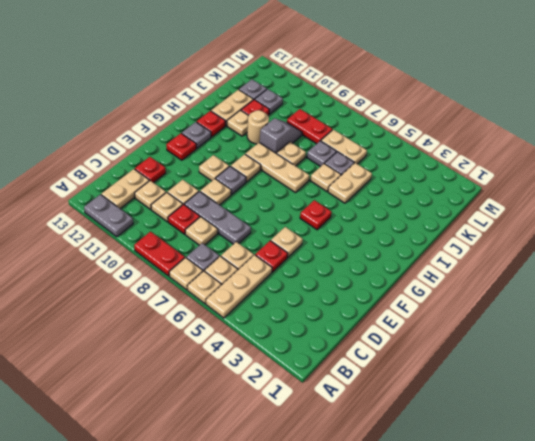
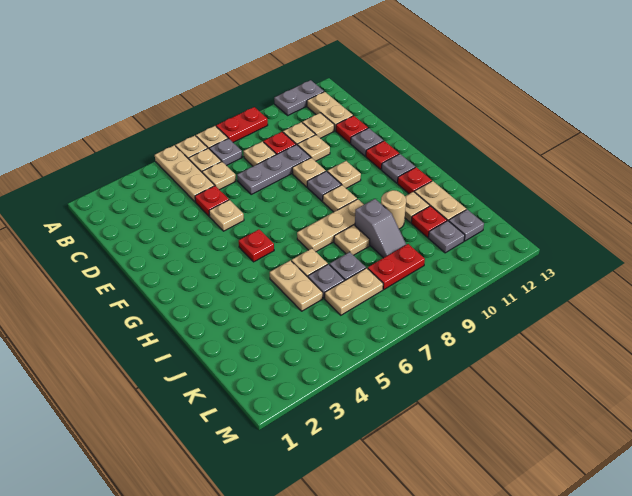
none -> grey plate E12 level 1

